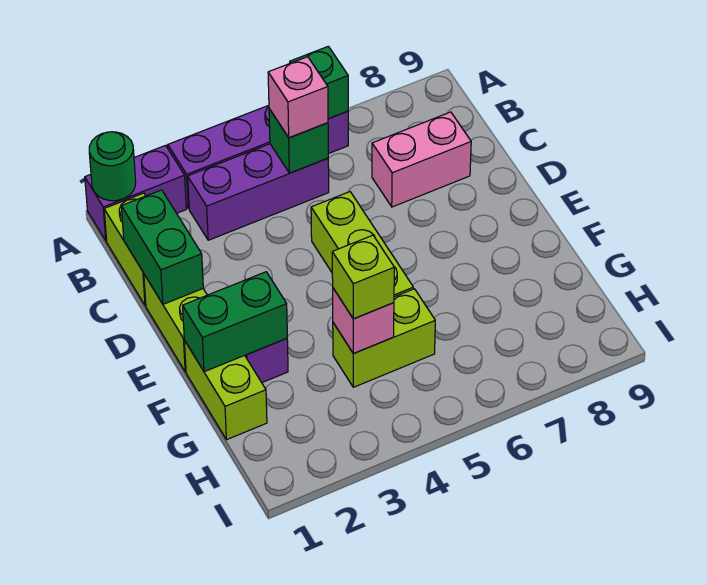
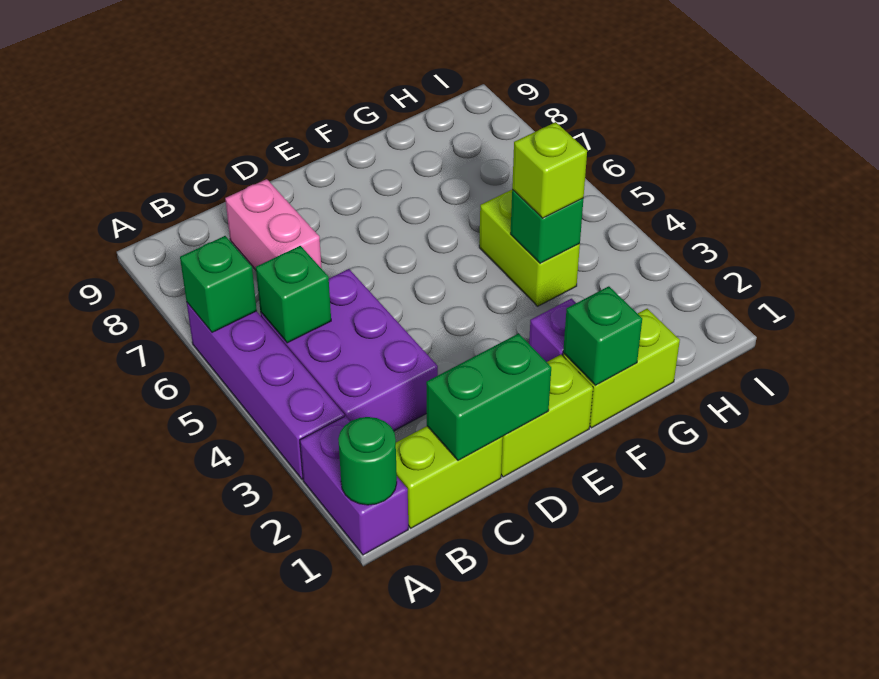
purple brick B3:B5 level 1 -> purple brick B3:C5 level 1
pink brick B5 level 3 -> none
lime brick D5:F5 level 1 -> none
green brick F1:F2 level 2 -> green brick F1 level 2
pink brick G4 level 2 -> green brick G4 level 2

